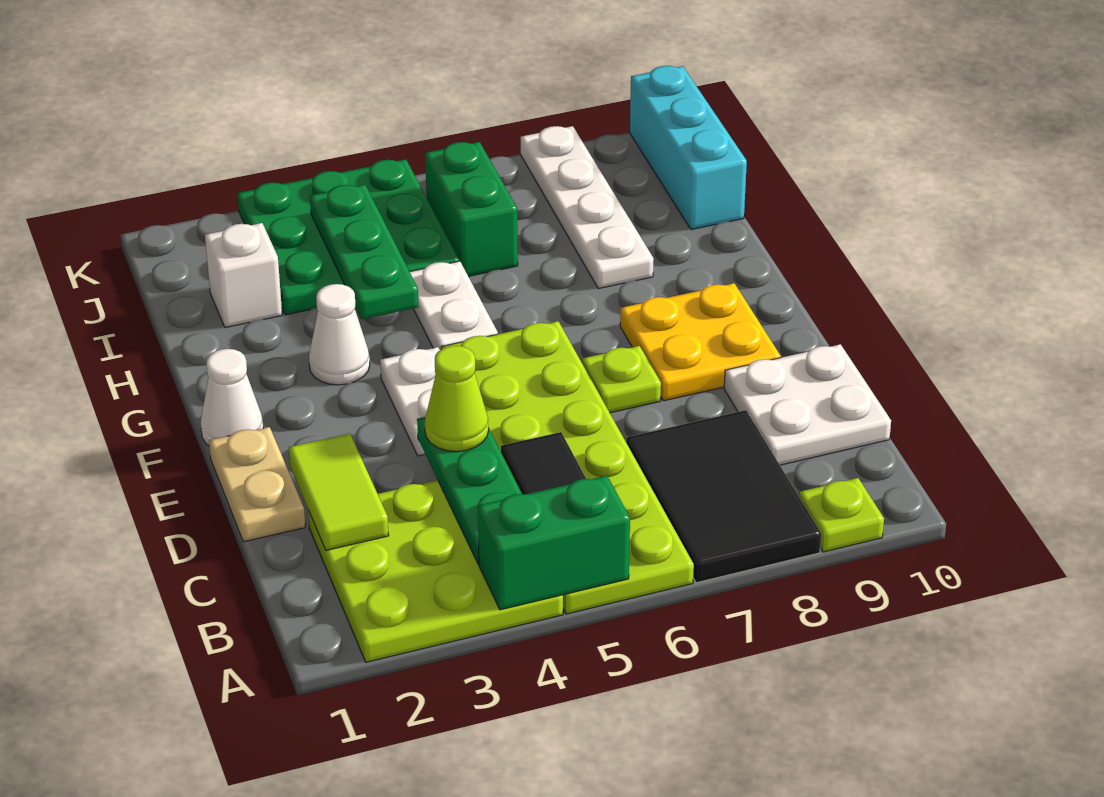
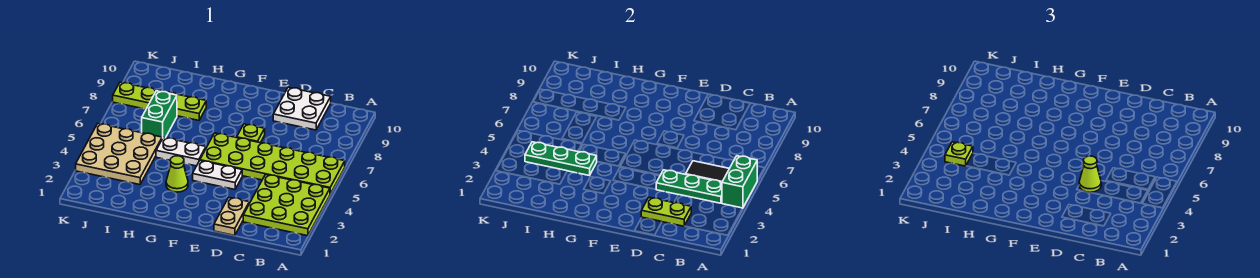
black tile A7:C8 level 1 -> none
lime plate A9 level 1 -> lime plate J4 level 3
lime tile C2:D2 level 2 -> lime plate C2:D2 level 2
tan plate D1:E1 level 1 -> tan plate D1:D2 level 1
yellow plate E8:F9 level 1 -> none
white cone F1 level 1 -> none
white cone G3 level 1 -> lime cone G3 level 1
white plate H8:K8 level 1 -> lime plate H8:K8 level 1
white brick I2 level 1 -> none
green plate I3:K5 level 1 -> tan plate I3:K5 level 1
green brick I6:J6 level 1 -> green brick I6:I7 level 1
cyan brick I10:K10 level 1 -> none

